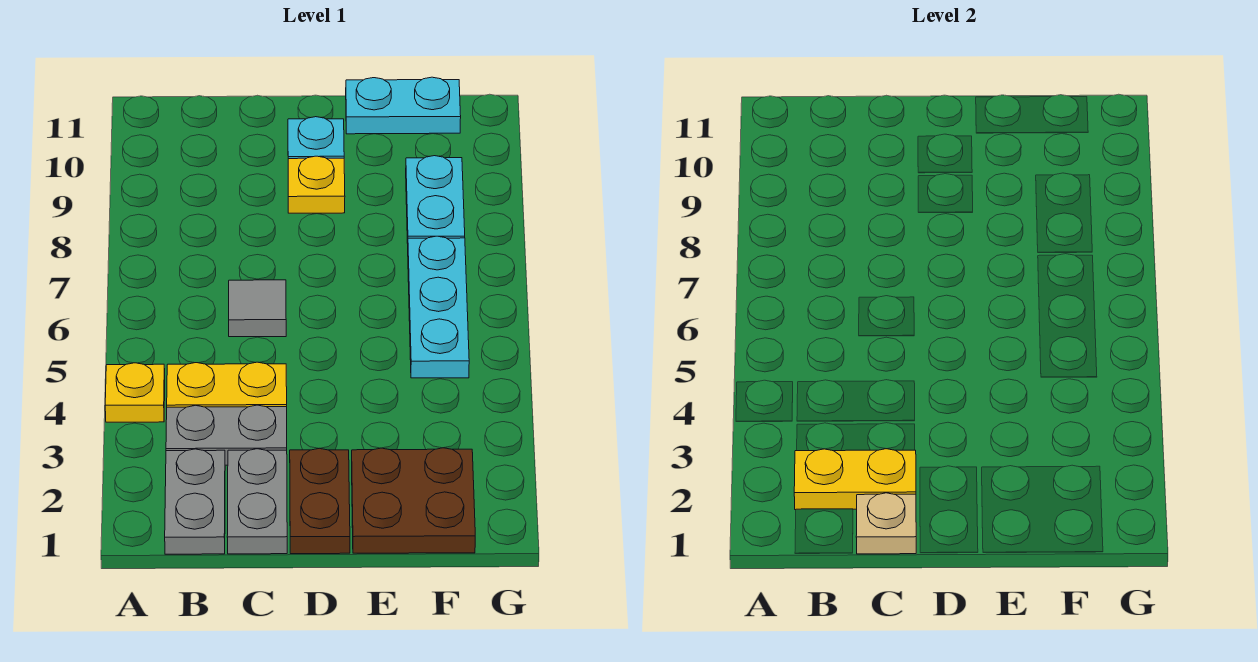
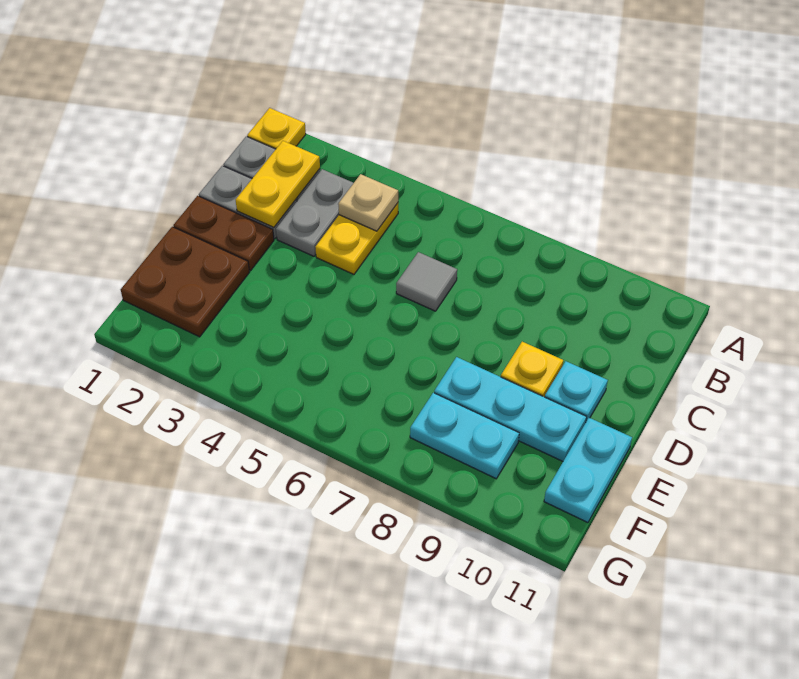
yellow plate A4 level 1 -> yellow plate A1 level 1
tan plate C1 level 2 -> tan plate B4 level 2
cyan plate F5:F7 level 1 -> cyan plate E8:E10 level 1

